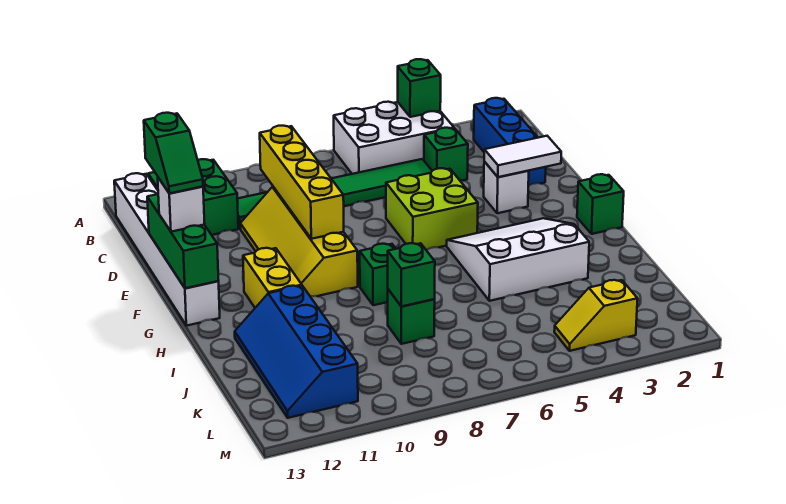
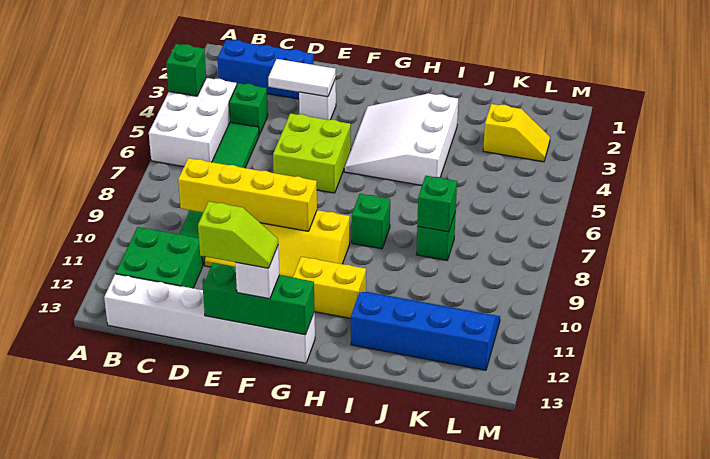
white tile E2:E3 level 2 -> white tile D3:E3 level 2
green slope E13:F13 level 4 top E -> lime slope E13:F13 level 4 top E
green brick G1 level 1 -> none
blue slope I11:L12 level 1 top 11 -> blue slope I11:L12 level 1 top 12
yellow slope L3:L4 level 1 top 3 -> yellow slope K3:L3 level 1 top K

